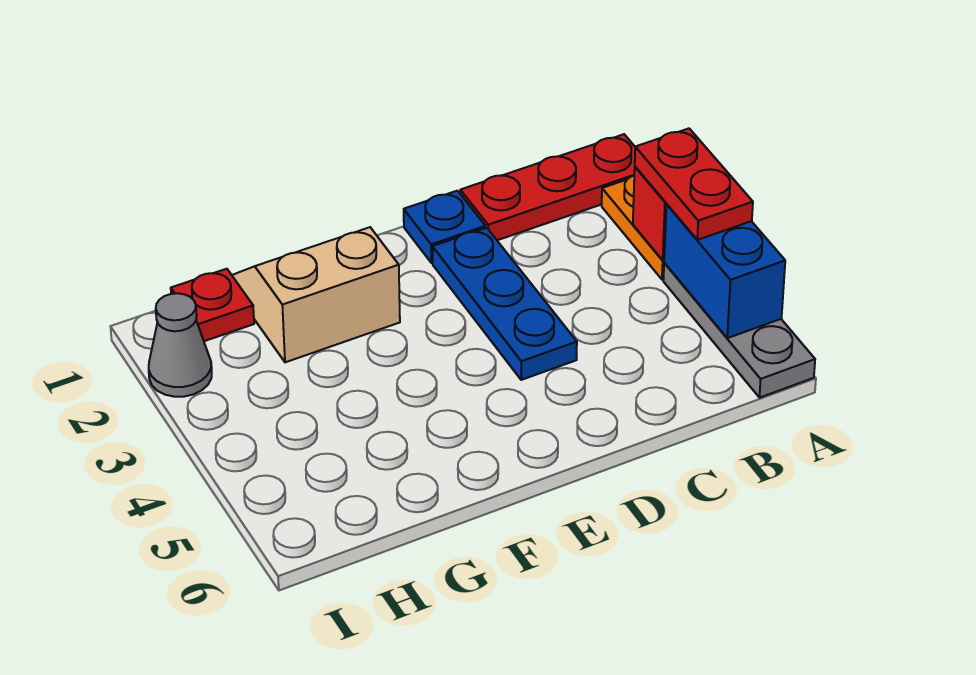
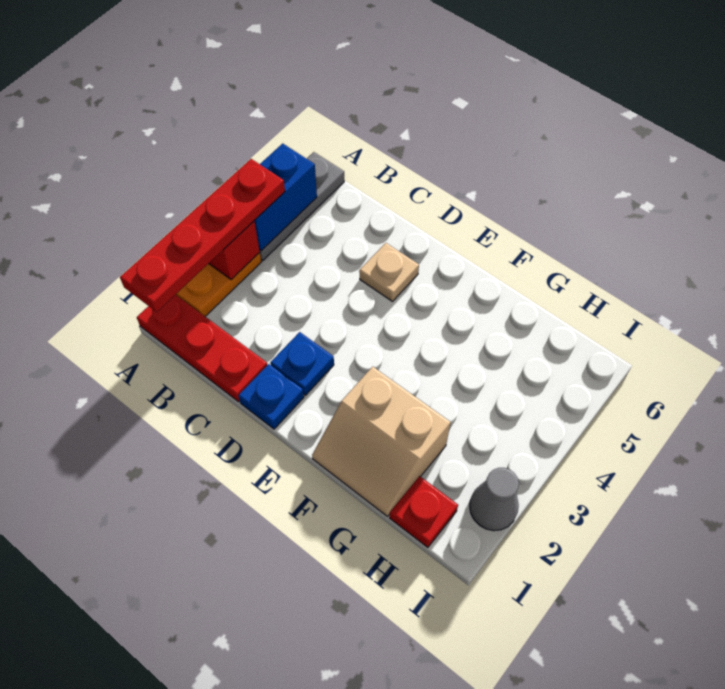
red plate A3:A4 level 3 -> red plate A1:A4 level 3
blue plate D2:D4 level 1 -> blue plate D2 level 1
none -> tan plate D5 level 1

